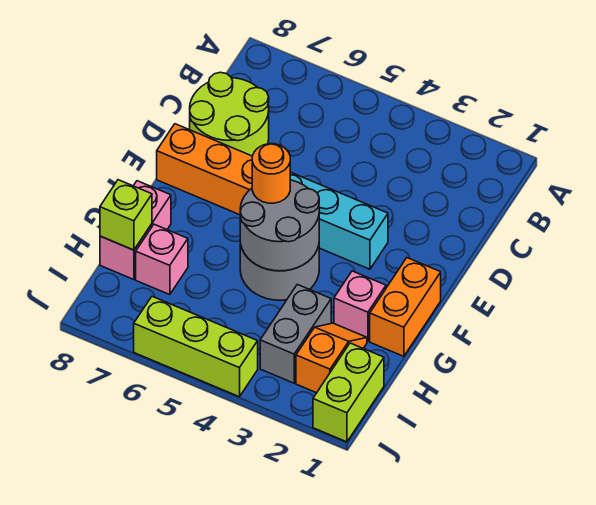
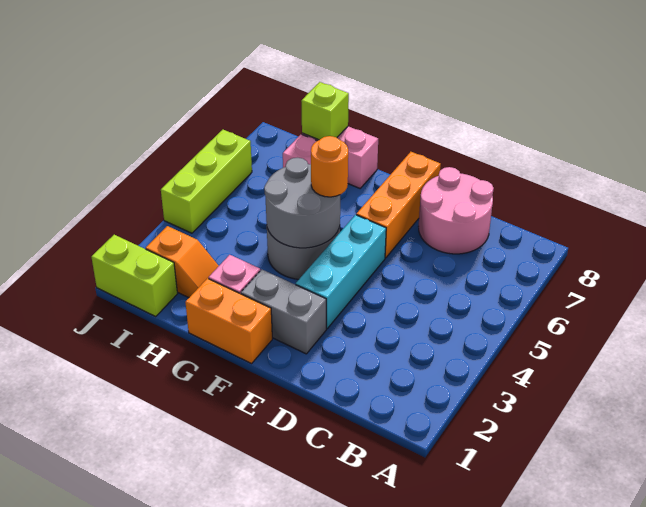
lime round brick C7:D8 level 1 -> pink round brick C7:D8 level 1
grey brick H3:I3 level 1 -> grey brick E2:F2 level 1

